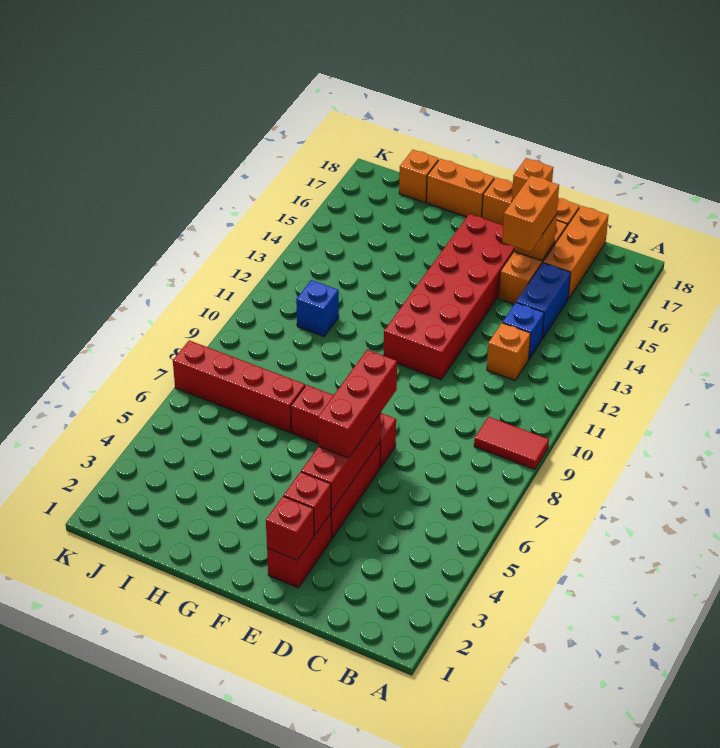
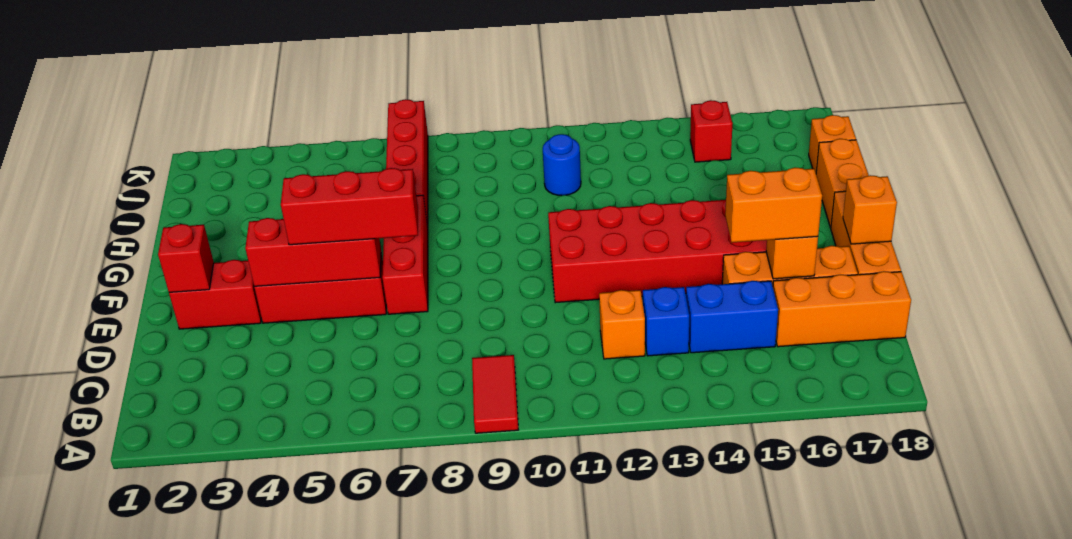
red brick E3 level 2 -> red brick J15 level 1
blue brick I11 level 1 -> blue round brick I11 level 1

